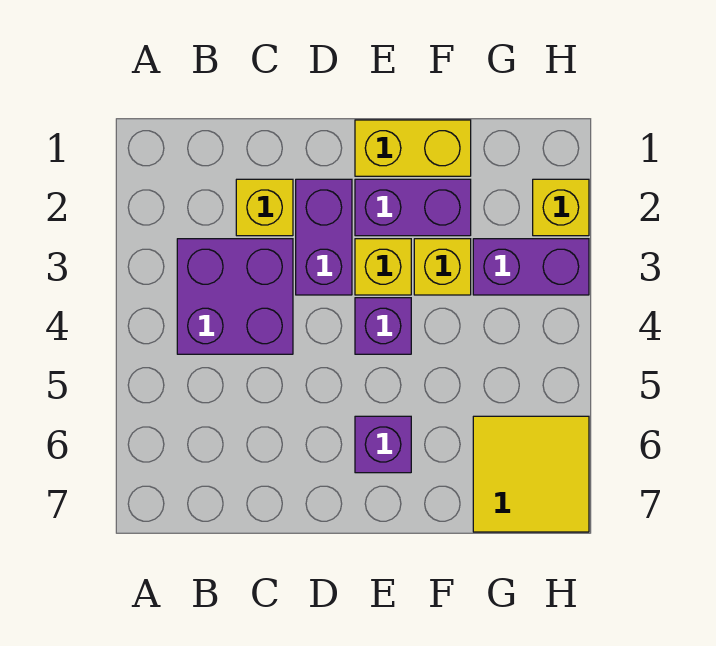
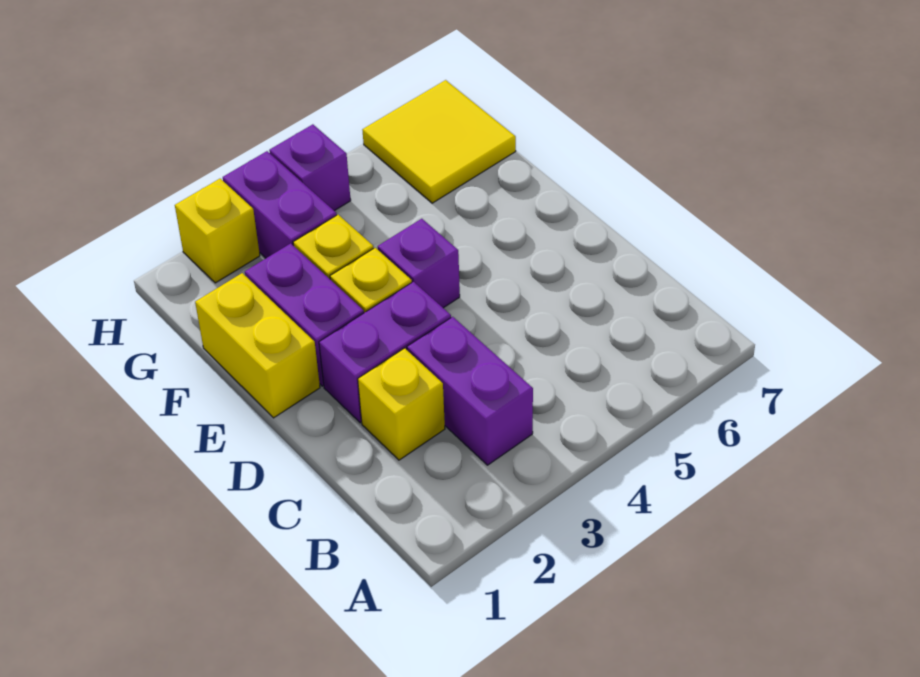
purple brick B3:C4 level 1 -> purple brick B3:C3 level 1
purple brick E6 level 1 -> purple brick H4 level 1

